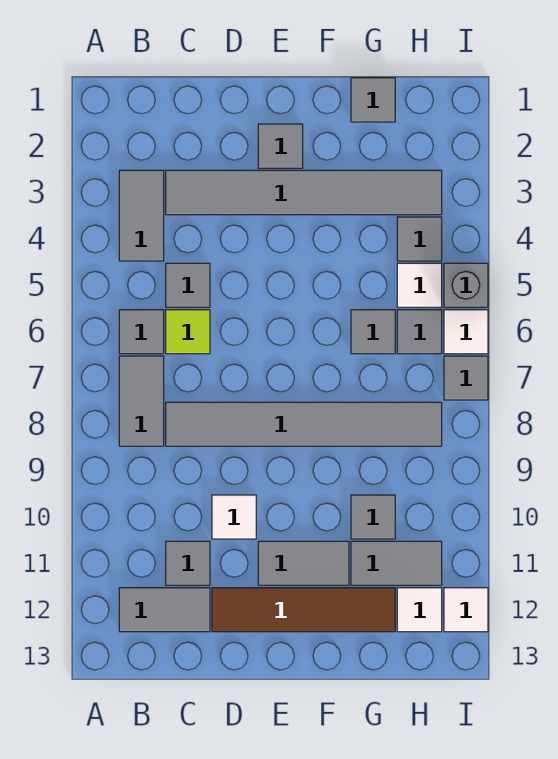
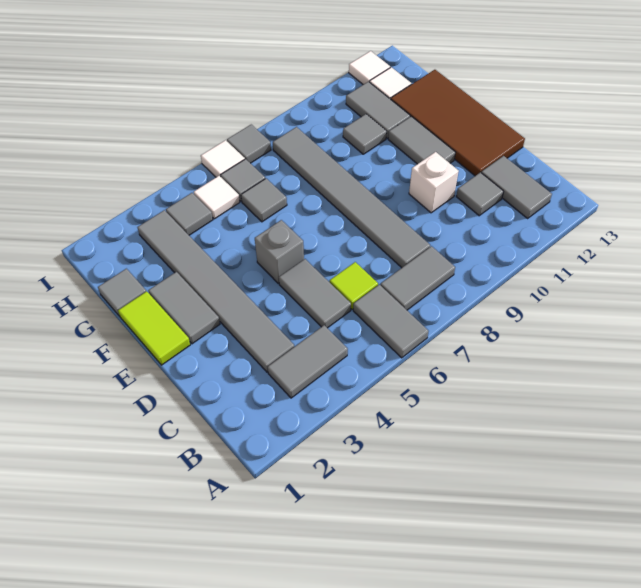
grey tile B6 level 1 -> grey tile A6:B6 level 1
grey tile C5 level 1 -> grey tile C5:D5 level 1
white tile D10 level 1 -> white brick D10 level 1
brown tile D12:G12 level 1 -> brown tile D12:G13 level 1
none -> lime tile E1:F1 level 1
grey tile E2 level 1 -> grey tile E2:F2 level 1
grey brick I5 level 1 -> grey brick E5 level 1

